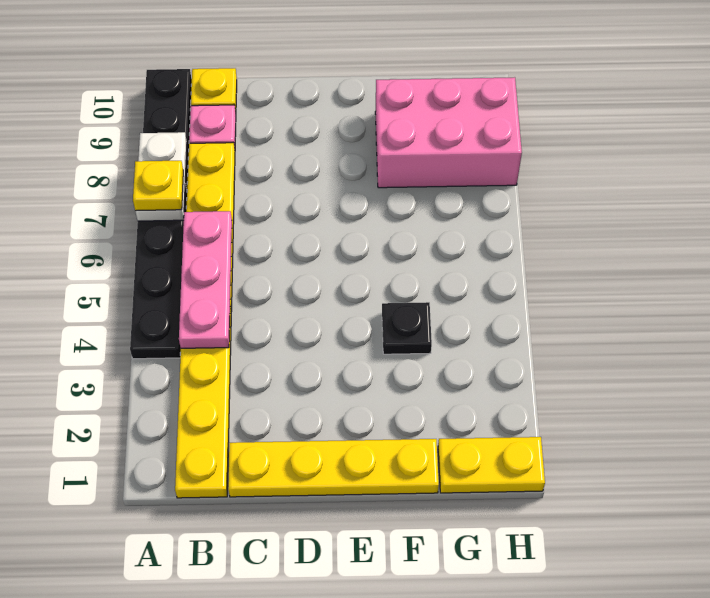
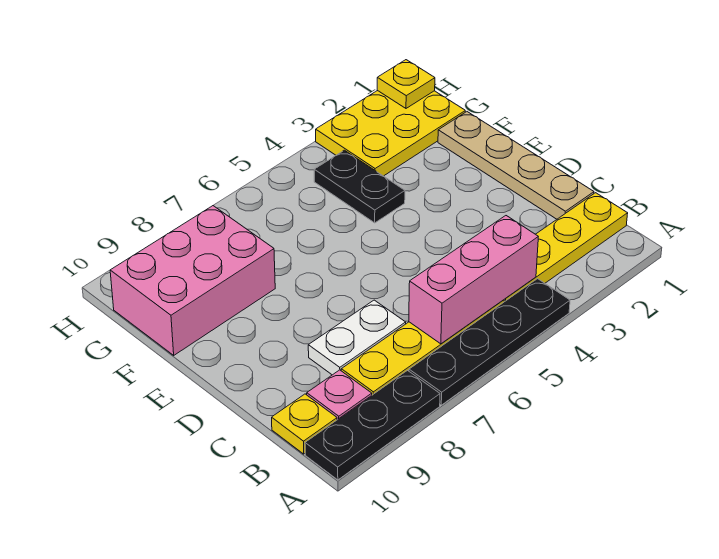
white plate A7:A8 level 2 -> white plate C7:C8 level 1
yellow plate A7 level 3 -> yellow plate H1 level 2
pink plate B4:B6 level 2 -> pink brick B4:B6 level 2
yellow plate C1:F1 level 1 -> tan plate C1:F1 level 1
black plate F4 level 1 -> black plate F4:G4 level 1
pink brick F8:H9 level 1 -> pink brick F8:G10 level 1
yellow plate G1:H1 level 1 -> yellow plate G1:H3 level 1

